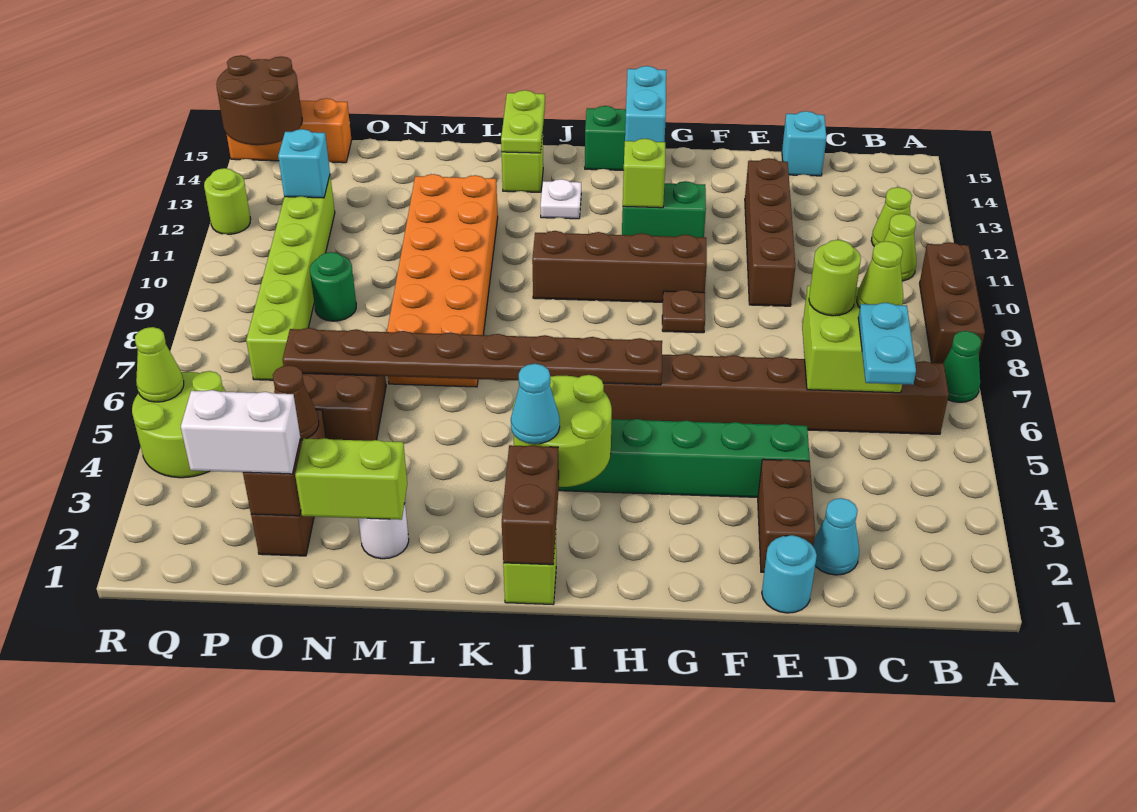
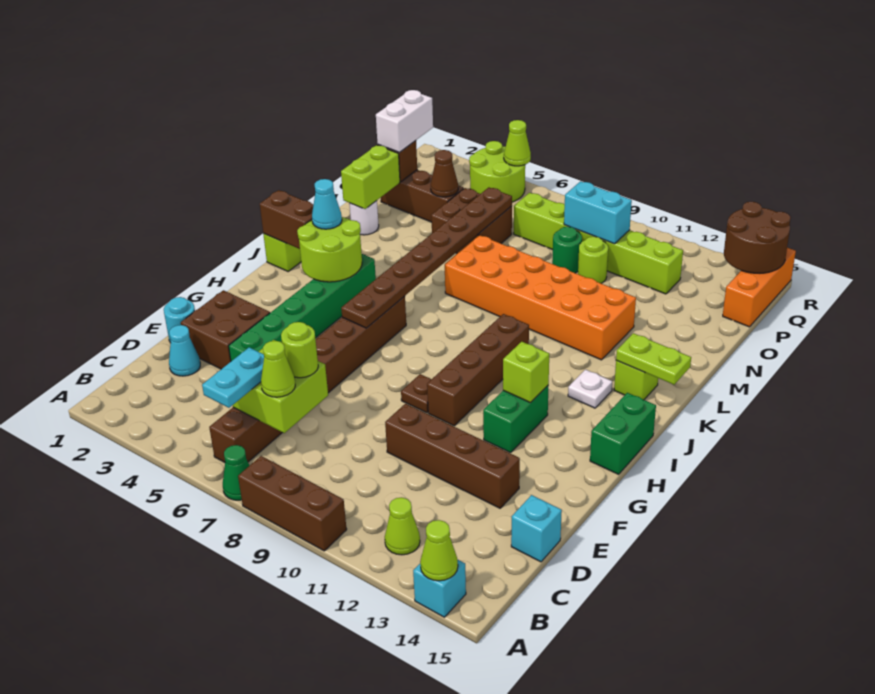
lime cone B11 level 1 -> lime cone A14 level 2
cyan plate C5:C6 level 3 -> cyan plate B6:C6 level 3
brown brick E2:E3 level 1 -> brown brick E2:F3 level 1
cyan brick H14:H15 level 2 -> cyan brick P9:P10 level 2
cyan brick P12 level 2 -> cyan brick A14 level 1
lime round brick R12 level 1 -> lime round brick O10 level 1

